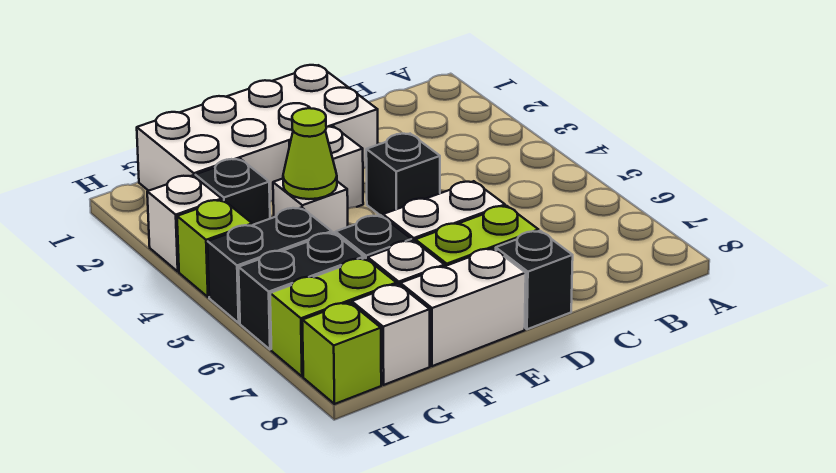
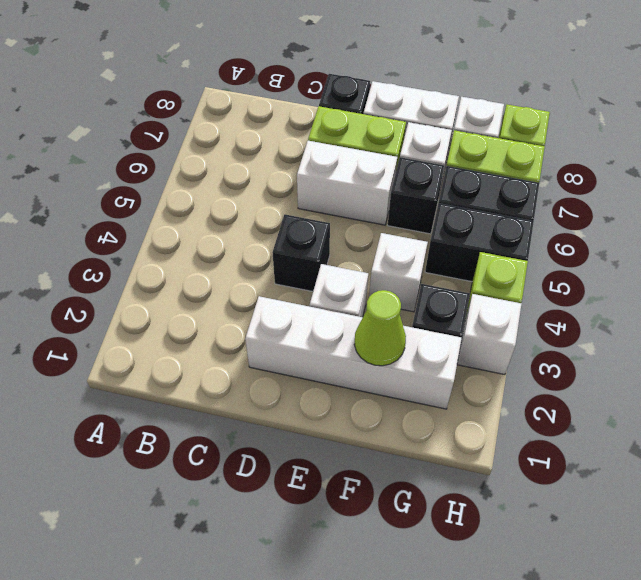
white brick D1:G2 level 1 -> white brick D2:G2 level 1
lime cone F4 level 2 -> lime cone F2 level 2

